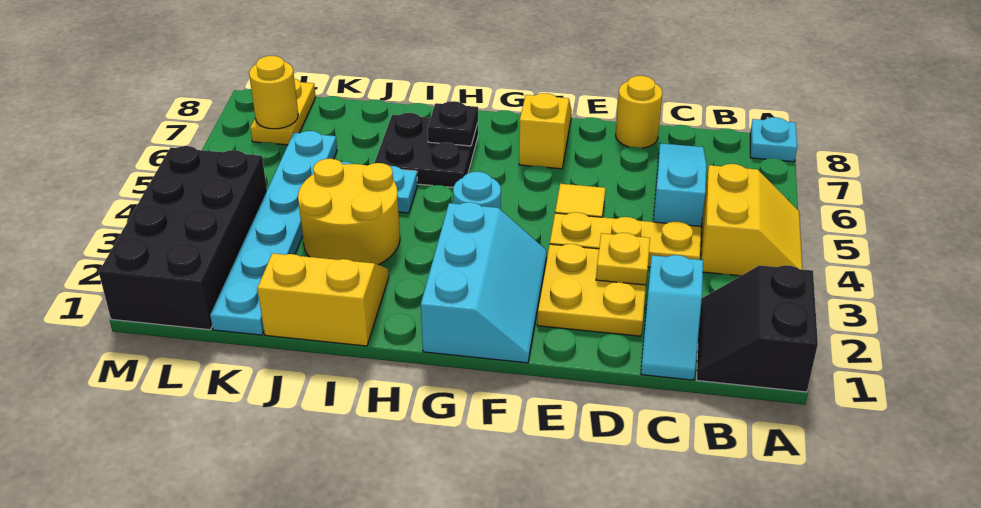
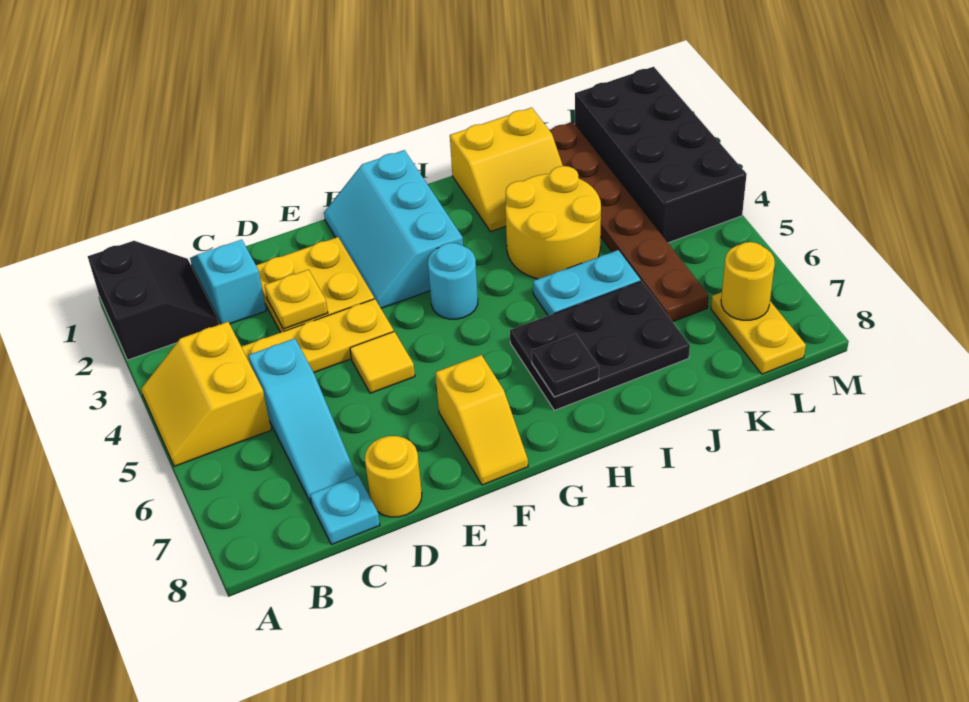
cyan plate A8 level 1 -> cyan plate C8 level 1
black plate H6:I7 level 1 -> black plate H6:J7 level 1
cyan plate K1:K6 level 1 -> brown plate K1:K6 level 1

